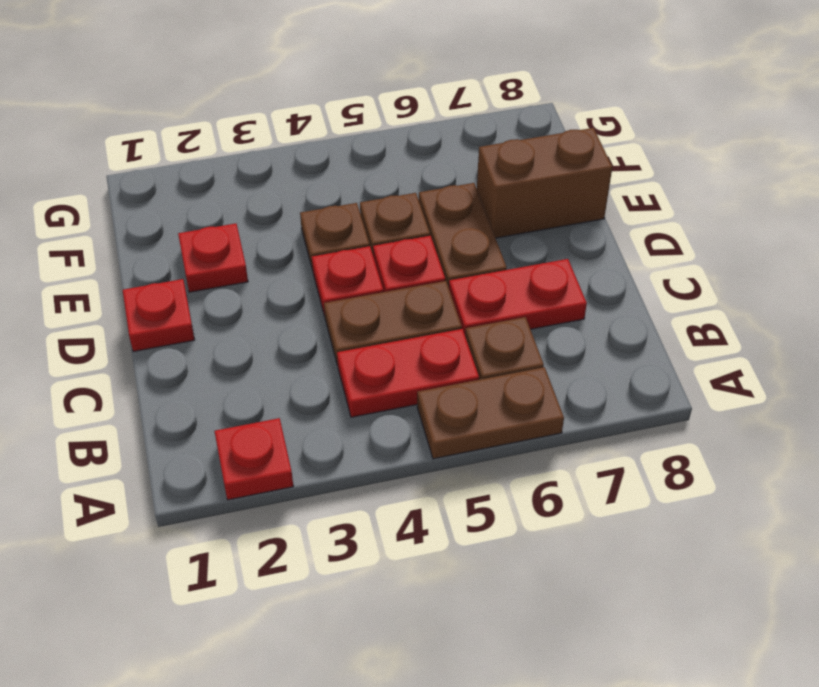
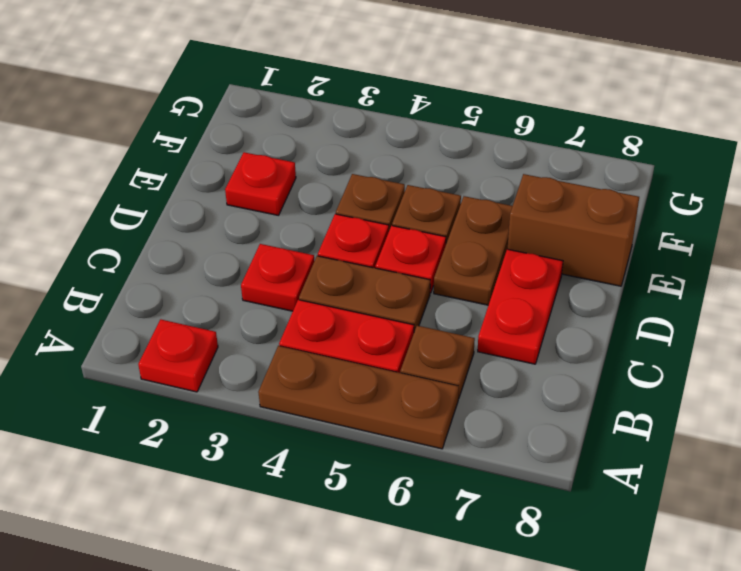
brown plate A5:A6 level 1 -> brown plate A4:A6 level 1
red plate C6:C7 level 1 -> red plate C7:D7 level 1
red plate D1 level 1 -> red plate C3 level 1

